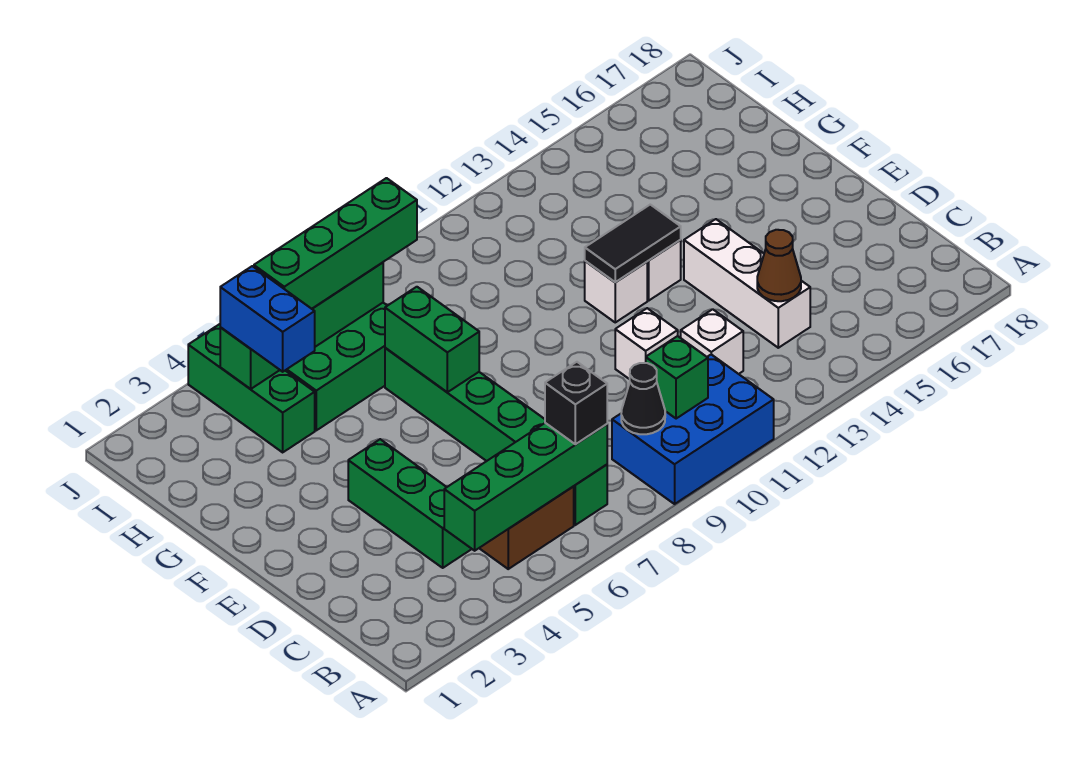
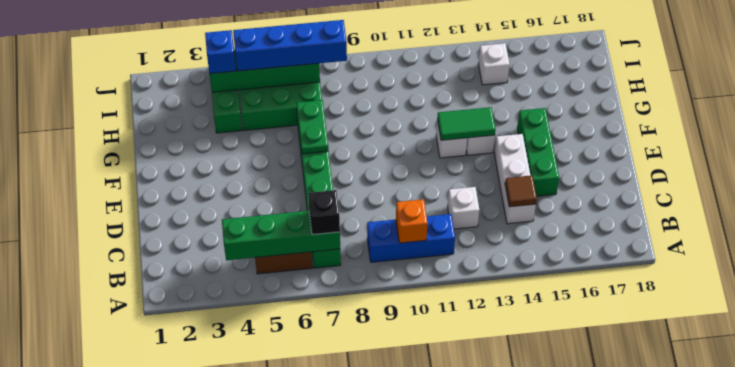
blue brick A9:B11 level 1 -> blue brick B9:B11 level 1
black cone B9 level 2 -> none
green brick B10 level 2 -> orange brick B10 level 2
green brick C4:E4 level 1 -> green brick D15:F15 level 1
brown cone C14 level 2 -> brown tile C14 level 2
white brick D11 level 1 -> white brick I14 level 1
green brick F7:G7 level 2 -> green plate F7:G7 level 2
black tile F12:F13 level 2 -> green tile F12:F13 level 2
blue brick H4:I4 level 3 -> blue brick I4 level 3
green brick I5:I8 level 3 -> blue brick I5:I8 level 3

